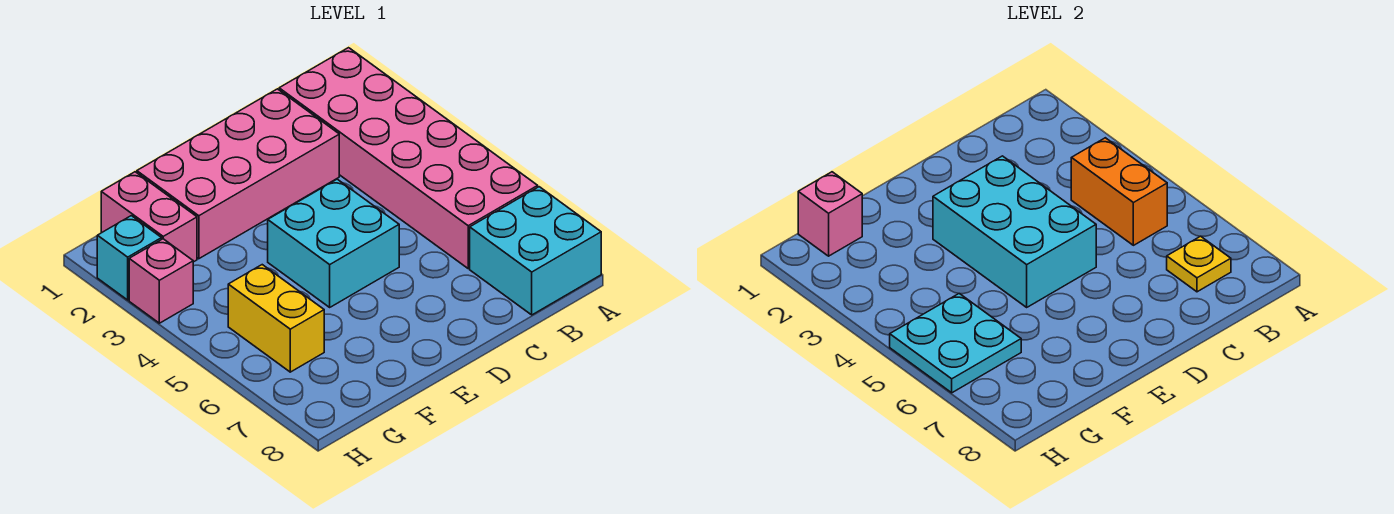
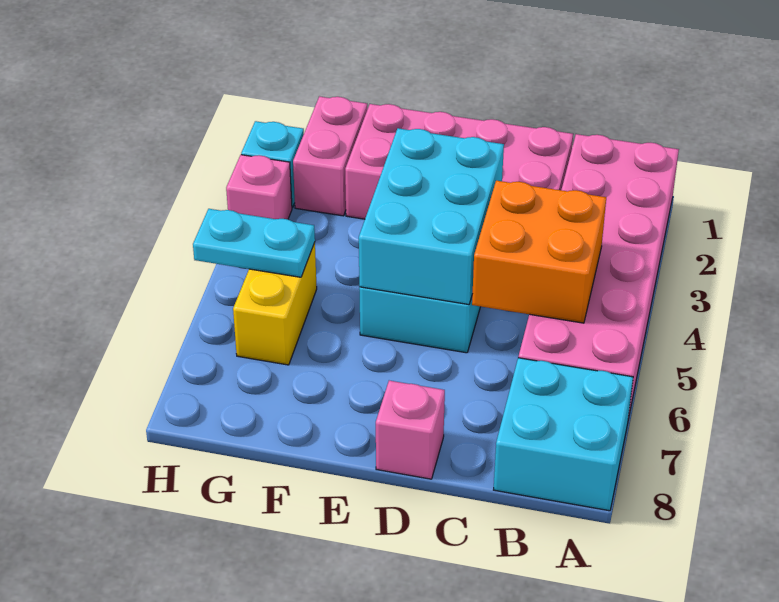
orange brick B4:B5 level 2 -> orange brick B4:C5 level 2
yellow plate B7 level 2 -> none
pink brick G1 level 2 -> pink brick D8 level 1
cyan plate G5:H6 level 2 -> cyan plate G5:H5 level 2

